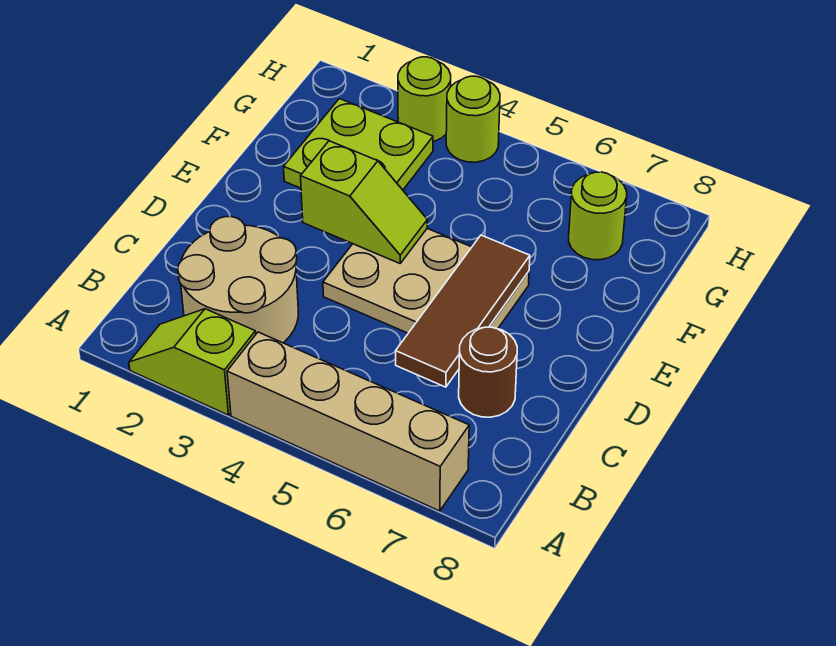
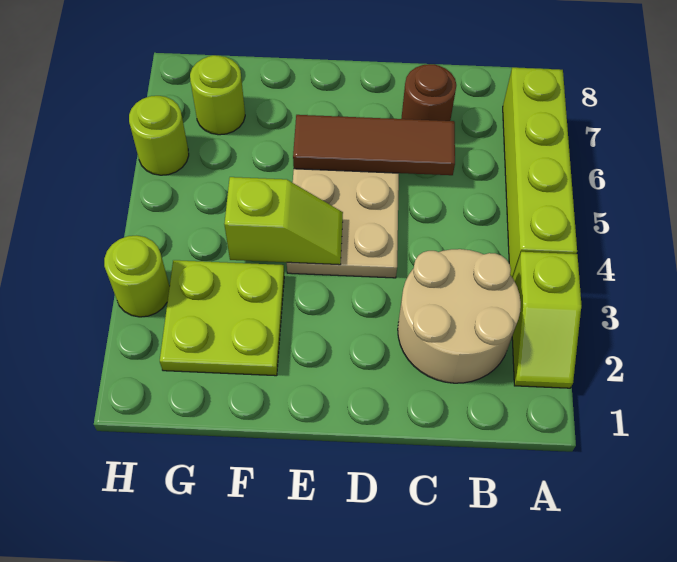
tan brick A4:A7 level 1 -> lime brick A4:A7 level 1
lime slope E3:E4 level 2 top 3 -> lime slope E4:F4 level 2 top F
lime round brick H4 level 1 -> lime round brick H6 level 1

